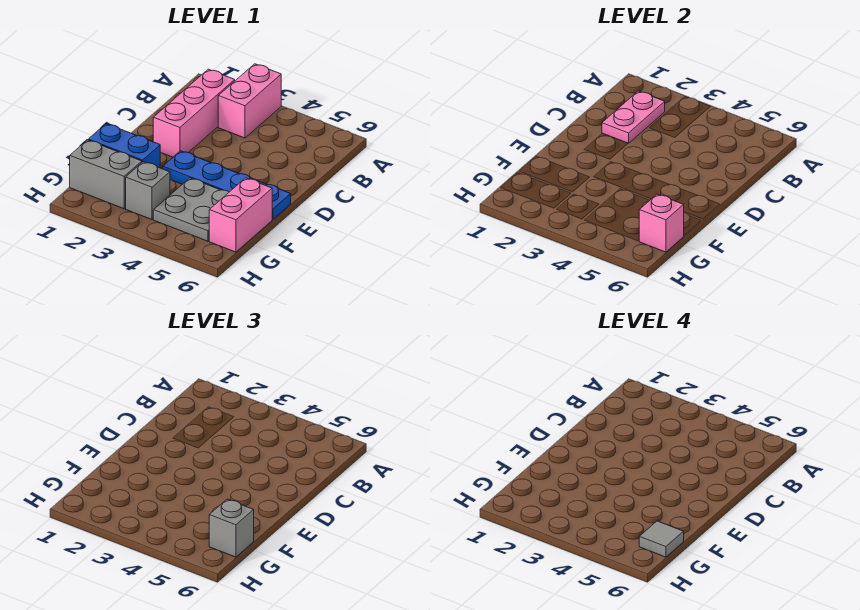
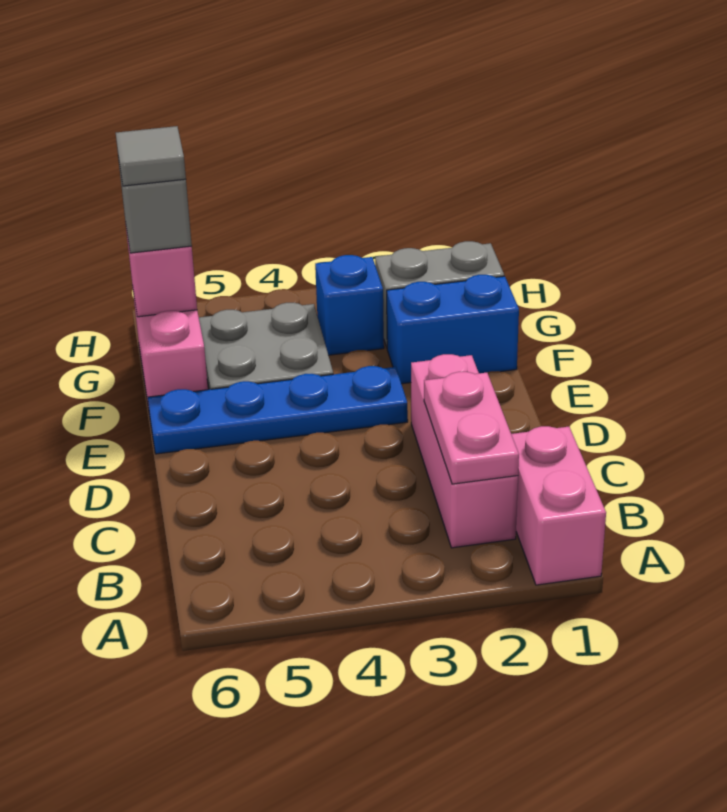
pink brick A3:B3 level 1 -> pink brick A1:B1 level 1
grey brick G3 level 1 -> blue brick G3 level 1

